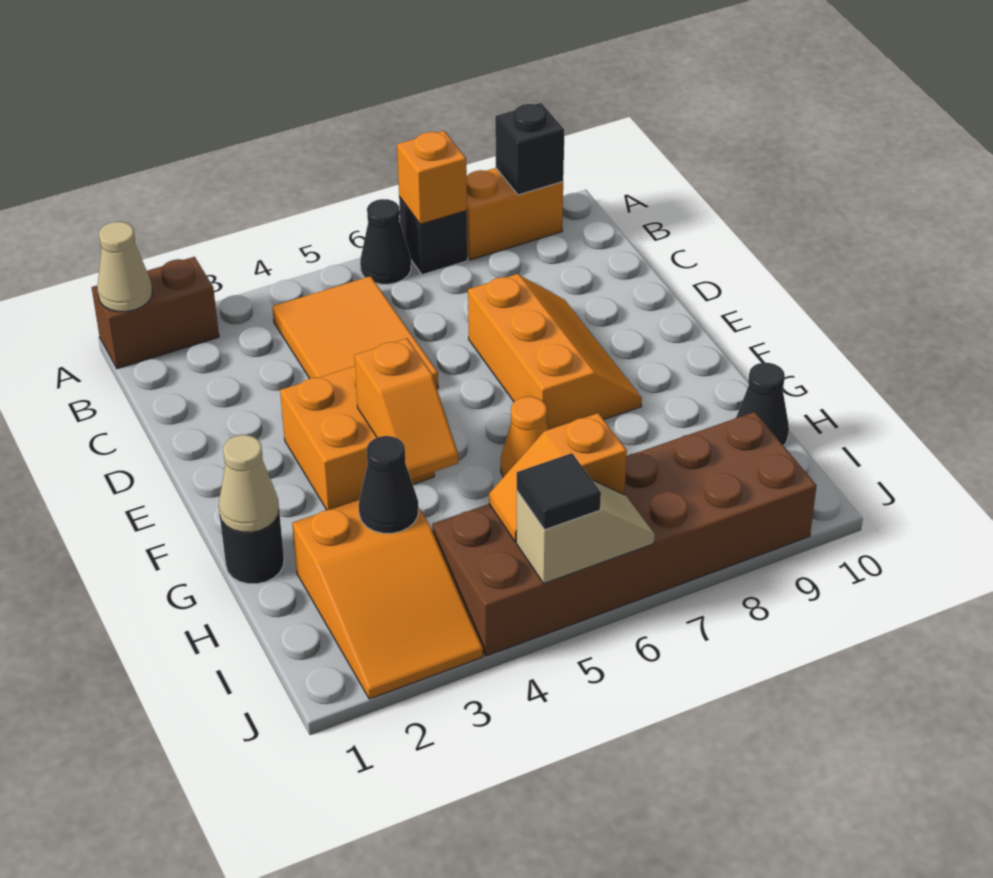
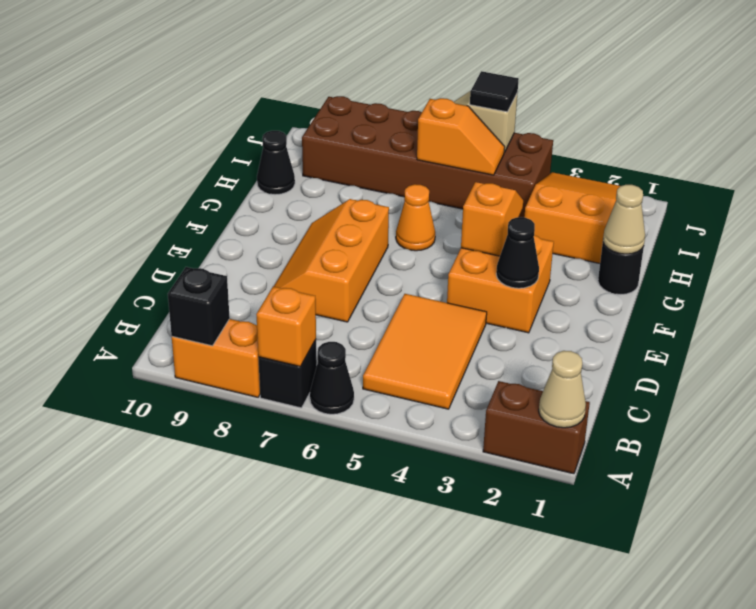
black cone H3 level 2 -> black cone E3 level 2

